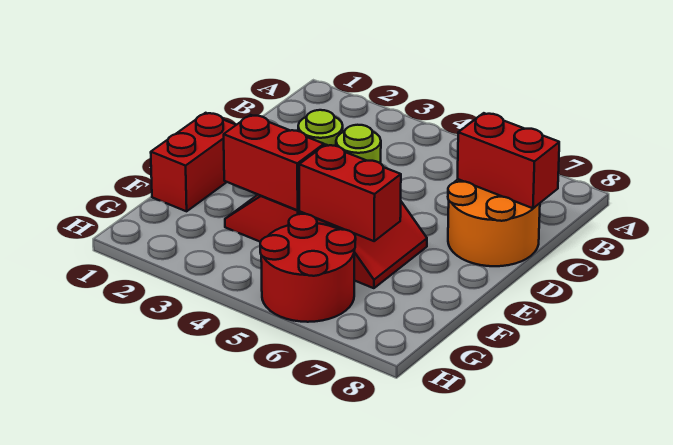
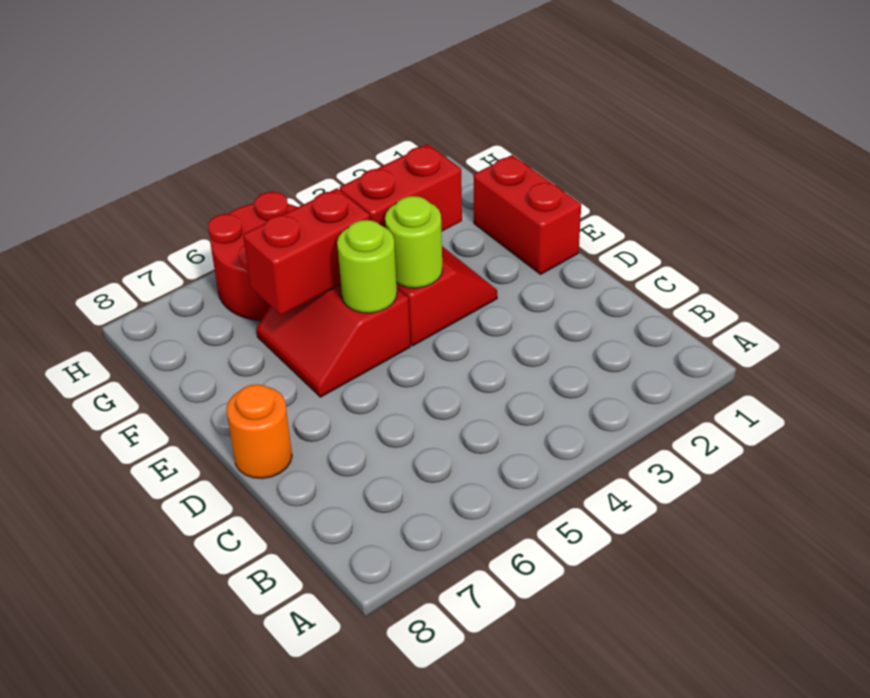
orange round brick C7:D8 level 1 -> orange round brick D8 level 1
red brick C7:C8 level 2 -> none

